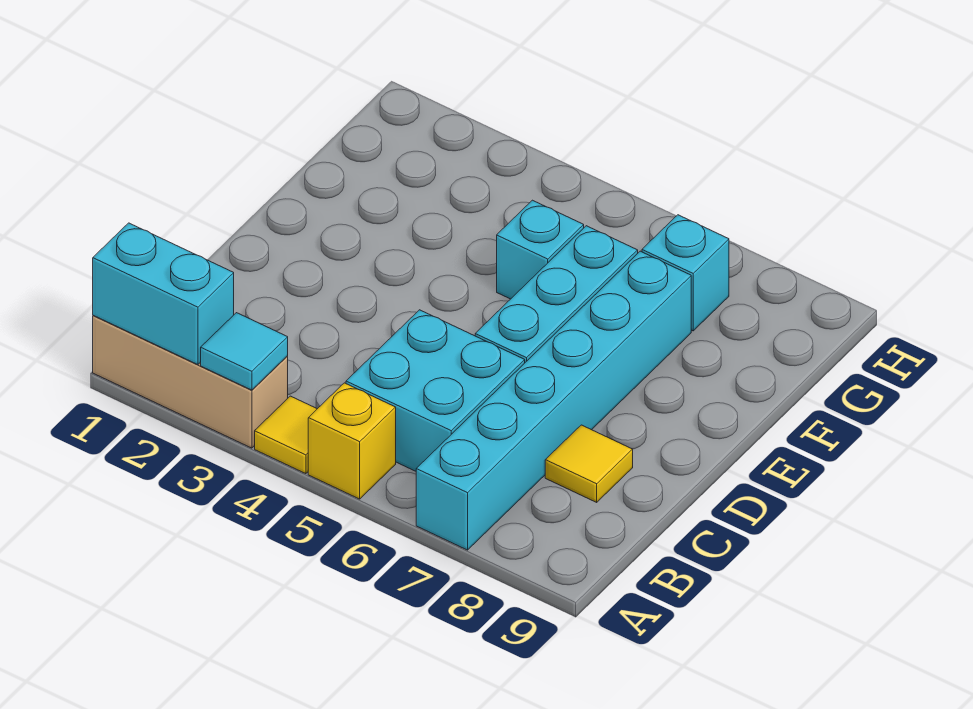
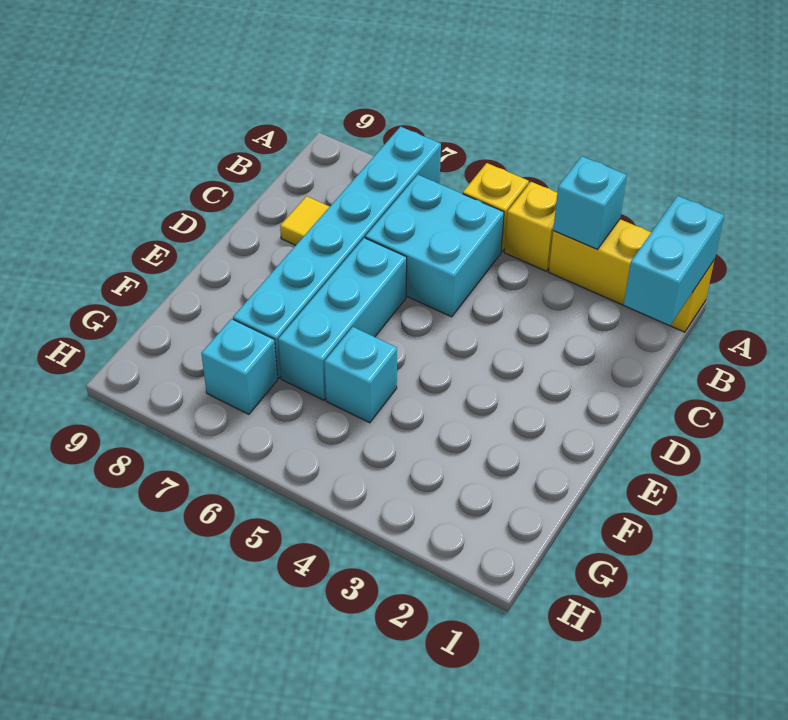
tan brick A1:A3 level 1 -> yellow brick A1:A3 level 1
cyan brick A1:A2 level 2 -> cyan brick A1:B1 level 2
cyan tile A3 level 2 -> cyan brick A3 level 2
yellow tile A4 level 1 -> yellow brick A4 level 1

